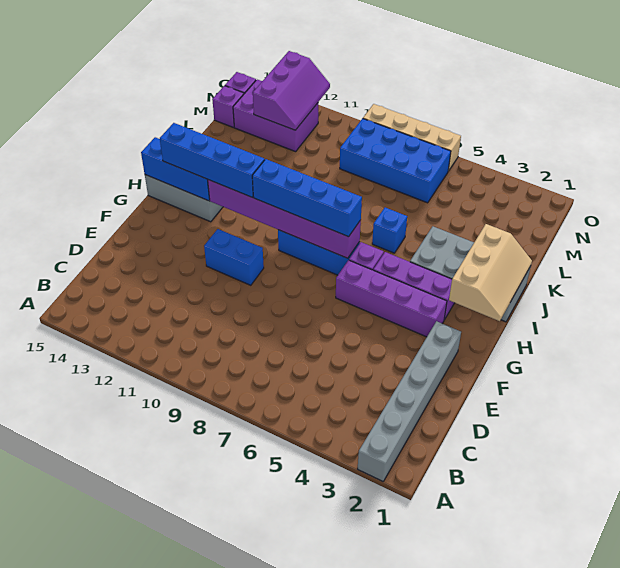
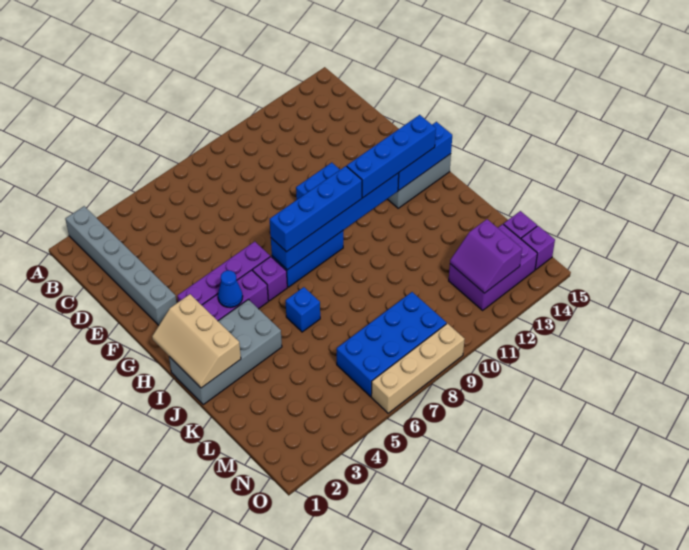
none -> blue cone H4 level 2
purple brick H7:H12 level 2 -> blue brick H7:H12 level 2
purple slope M12:O13 level 2 top 13 -> purple slope M12:N13 level 2 top 13

